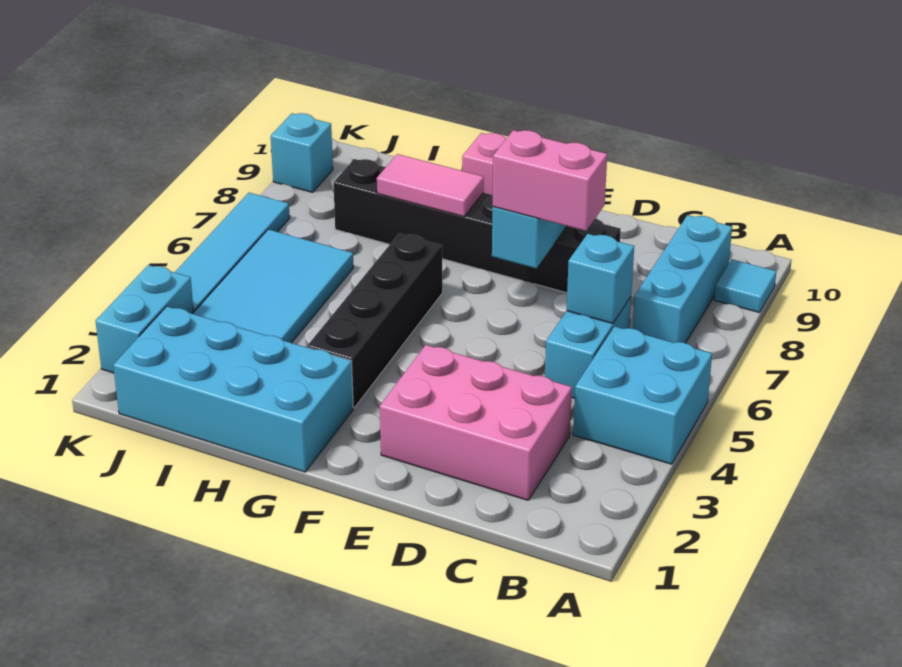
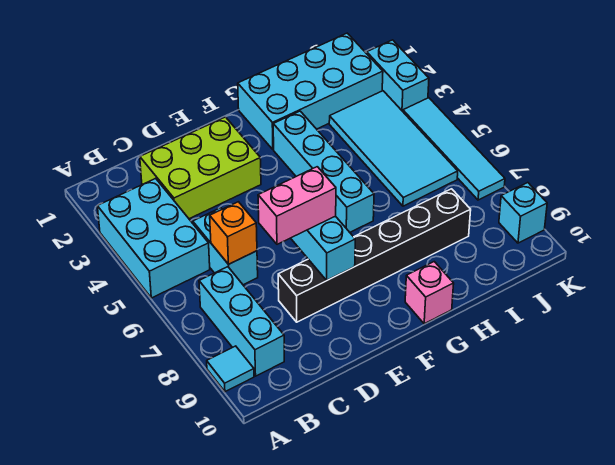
cyan brick A4:B5 level 1 -> cyan brick A3:B5 level 1
pink brick C2:E3 level 1 -> lime brick C2:E3 level 1
cyan brick C6 level 2 -> orange brick C6 level 2
black brick G3:G6 level 1 -> cyan brick G3:G6 level 1
pink tile G8:H8 level 2 -> none

